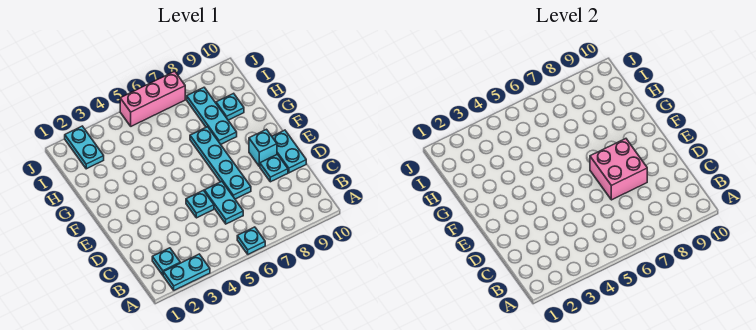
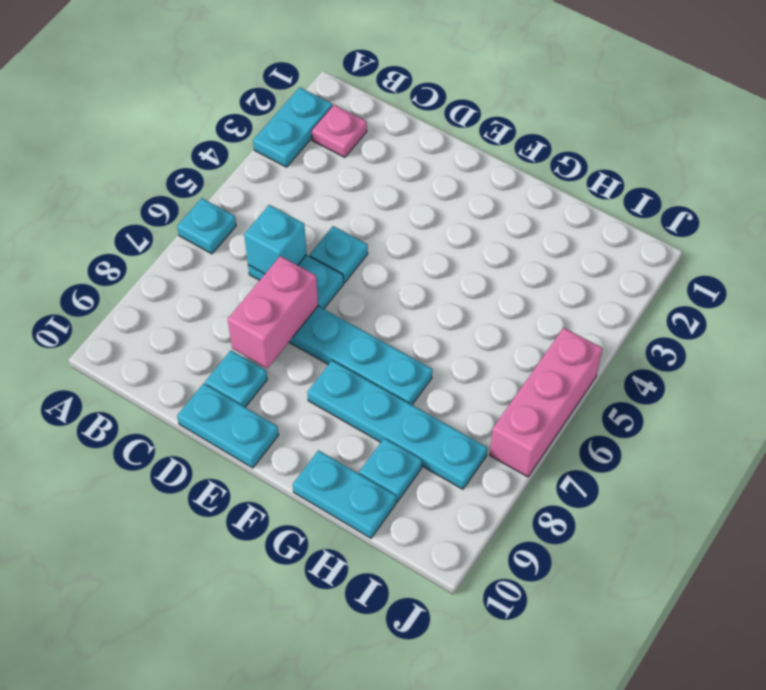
cyan plate B2 level 1 -> pink plate B2 level 1
pink brick D7:E8 level 2 -> pink brick D7:D8 level 2
cyan brick E9 level 1 -> cyan brick C6 level 2
cyan plate G8:I8 level 1 -> cyan plate F8:I8 level 1
cyan plate I2:J2 level 1 -> cyan plate G10:H10 level 1

